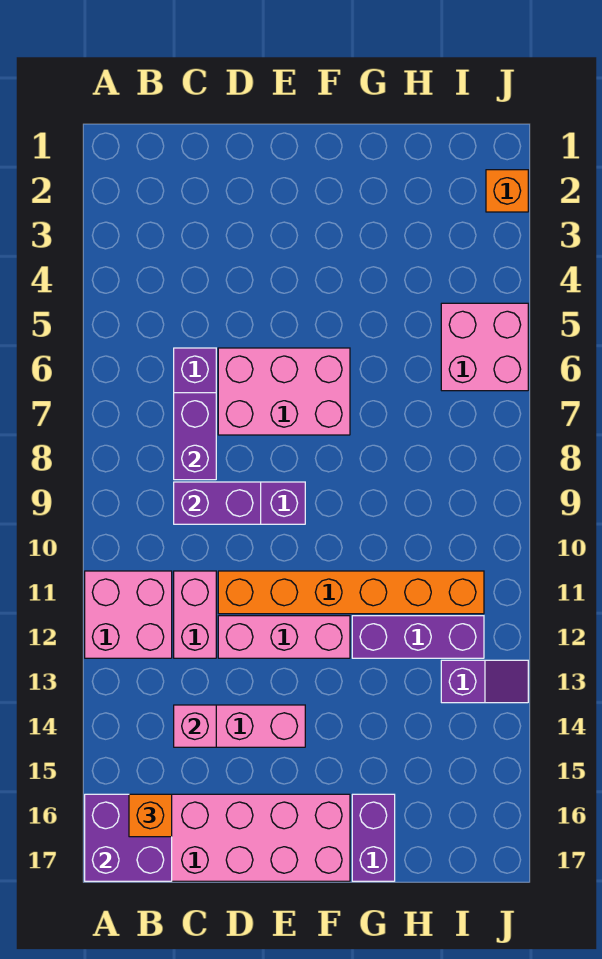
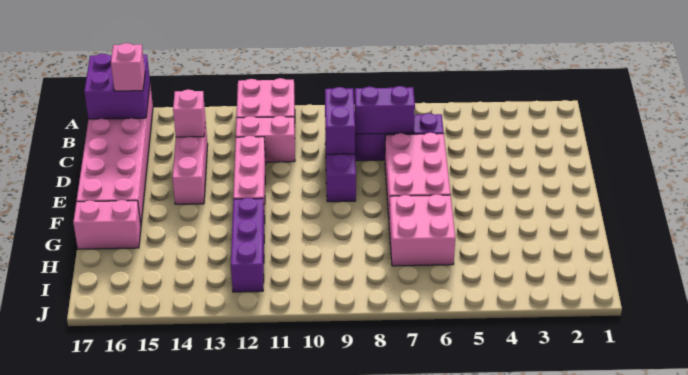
orange brick B16 level 3 -> pink brick B16 level 3
orange brick D11:I11 level 1 -> none
purple brick G16:G17 level 1 -> pink brick G16:G17 level 1
pink brick I5:J6 level 1 -> pink brick G6:H7 level 1
purple slope I13:J13 level 1 top I -> none
orange brick J2 level 1 -> none

